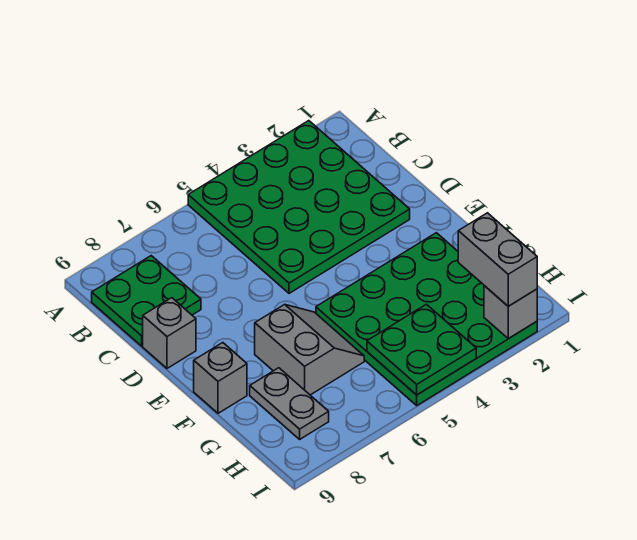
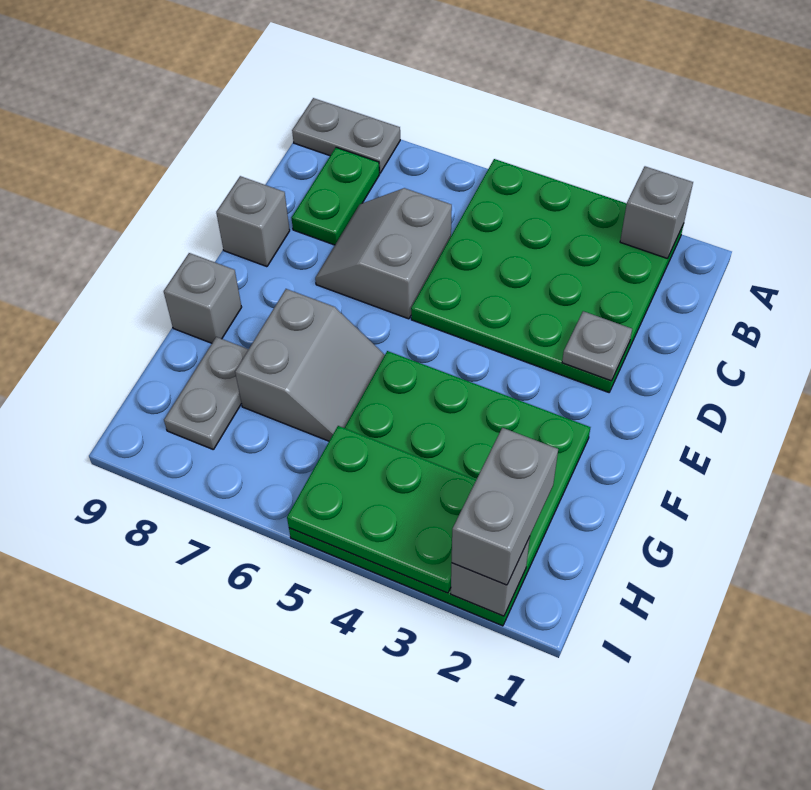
none -> grey brick A2 level 2
none -> grey plate A8:A9 level 1
green plate B8:C9 level 1 -> green plate B8:C8 level 1
none -> grey slope C6:D7 level 1 top 6
none -> grey plate D2 level 2
green plate H4:I5 level 2 -> green plate H3:I5 level 2

